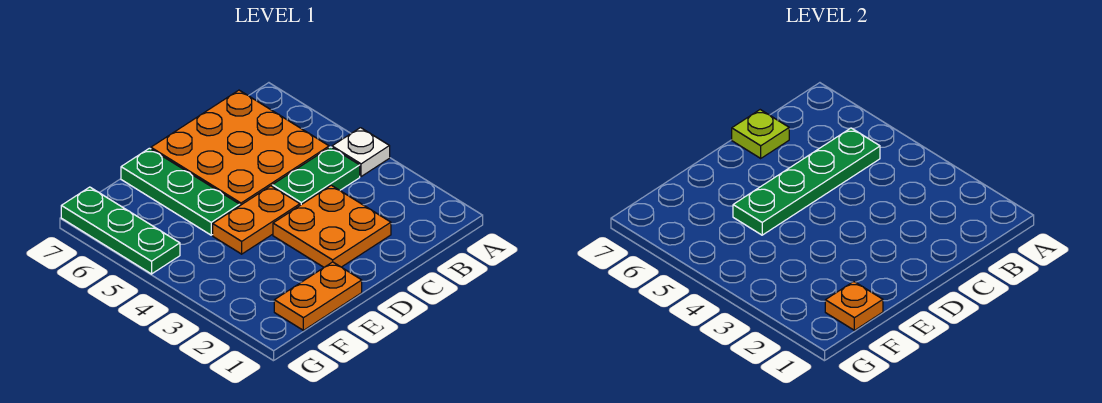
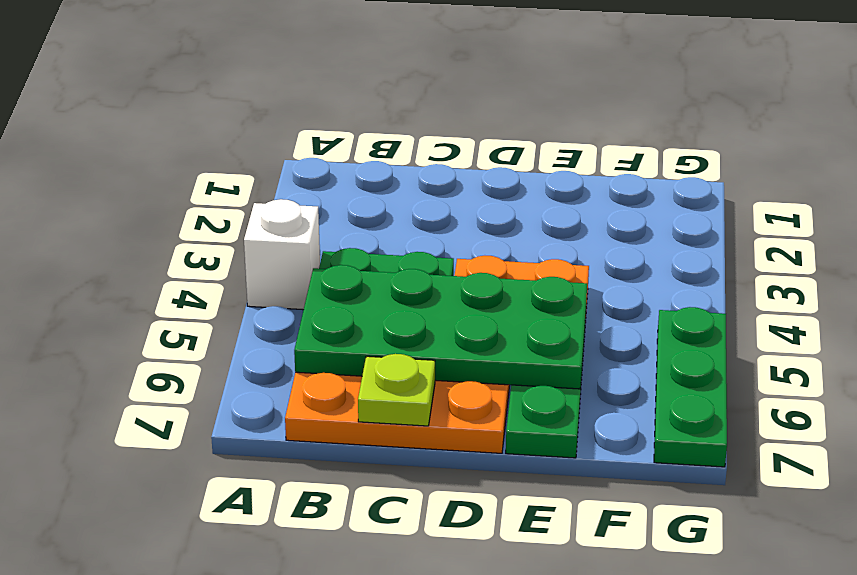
white plate A4 level 1 -> white brick A4 level 1
green plate B5:E5 level 2 -> green plate B5:E6 level 2
orange plate C2:D3 level 1 -> none
orange plate E1:F1 level 1 -> none
orange plate F1 level 2 -> none

